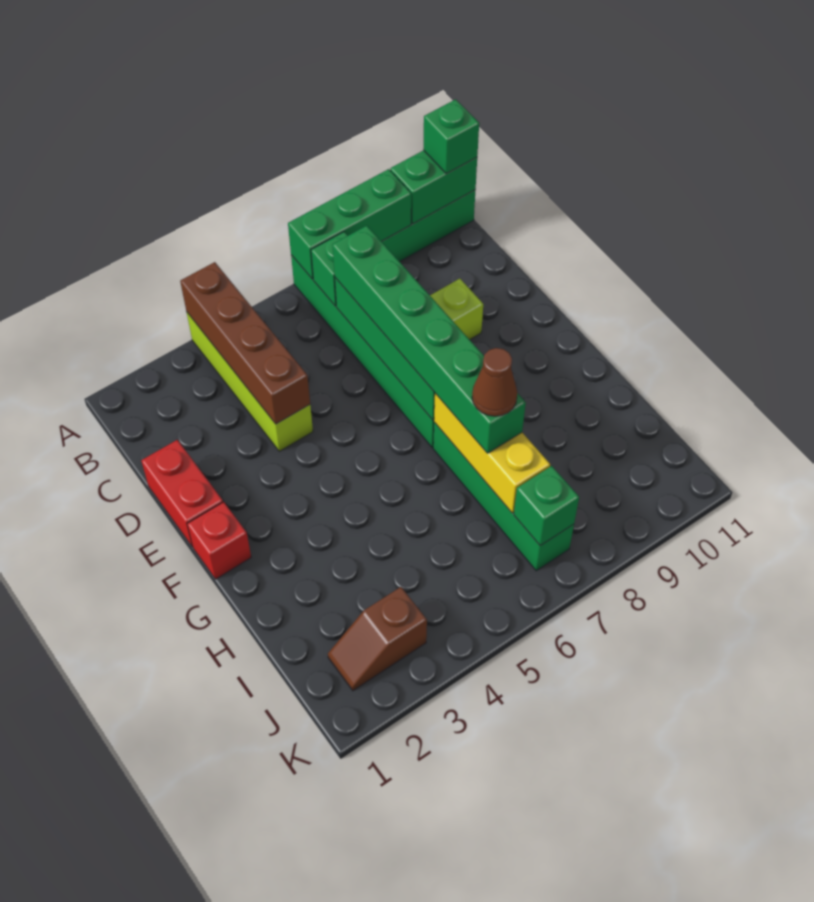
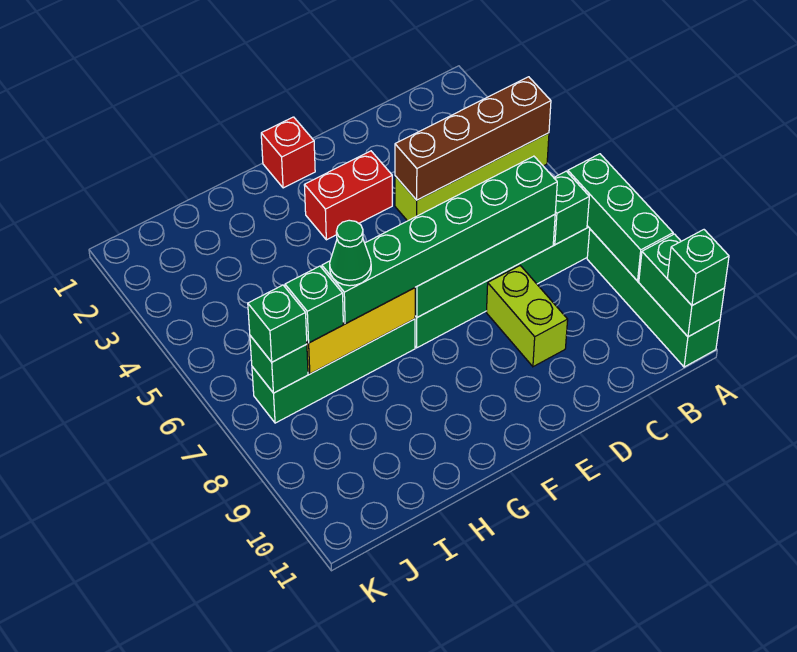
red brick D1:E1 level 1 -> red brick E3:F3 level 1
brown cone H7 level 4 -> green cone H7 level 4
none -> green brick I7 level 3
brown slope J2:J3 level 1 top 3 -> none
none -> green brick J7 level 3

